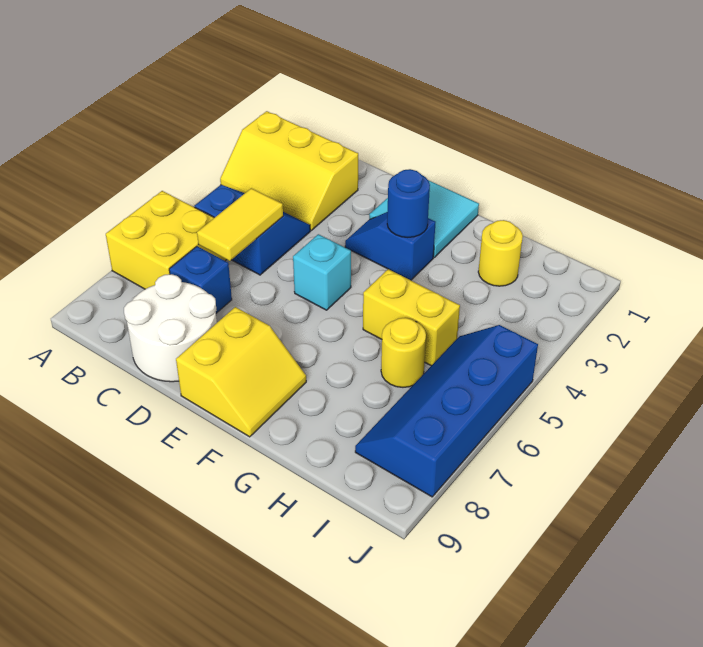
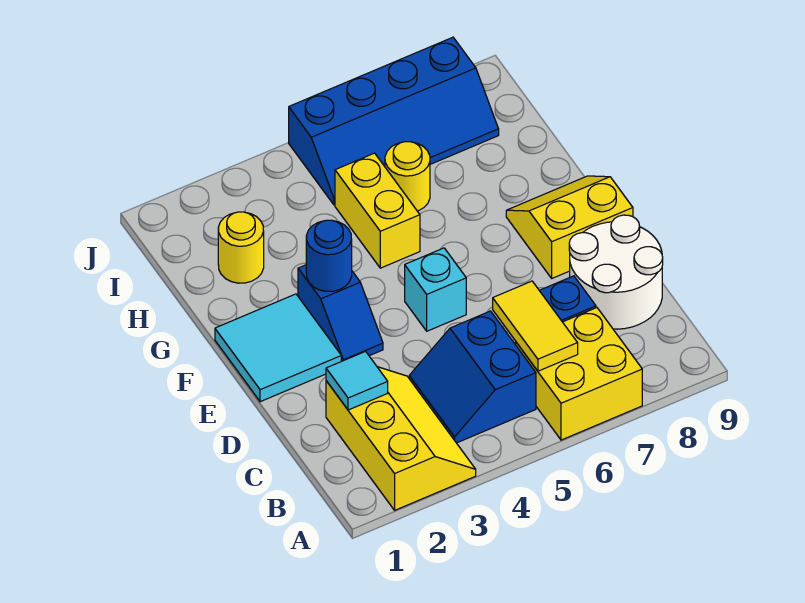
none -> cyan tile C2 level 2
yellow tile C5:C6 level 2 -> yellow tile B6:C6 level 2

